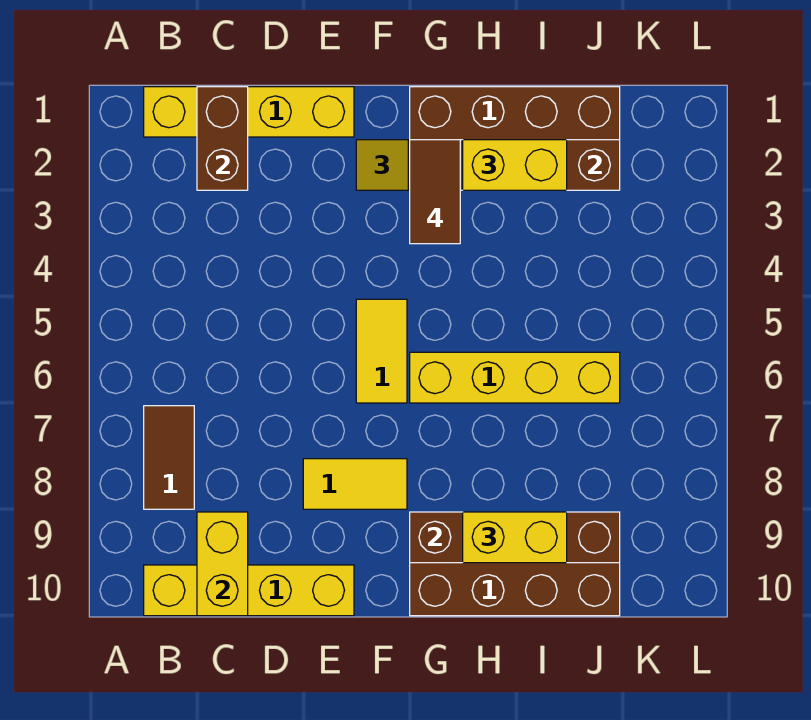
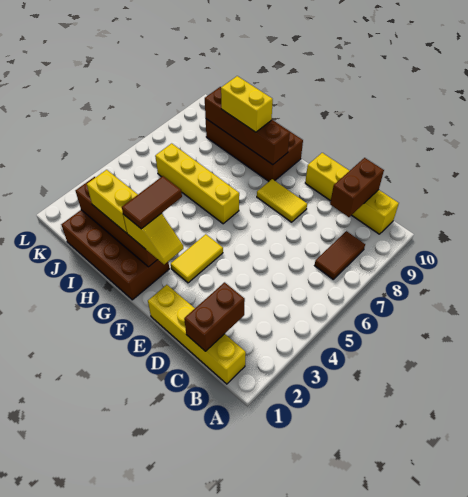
yellow brick C9:C10 level 2 -> brown brick C9:C10 level 2
yellow tile F5:F6 level 1 -> yellow tile F3:F4 level 1

